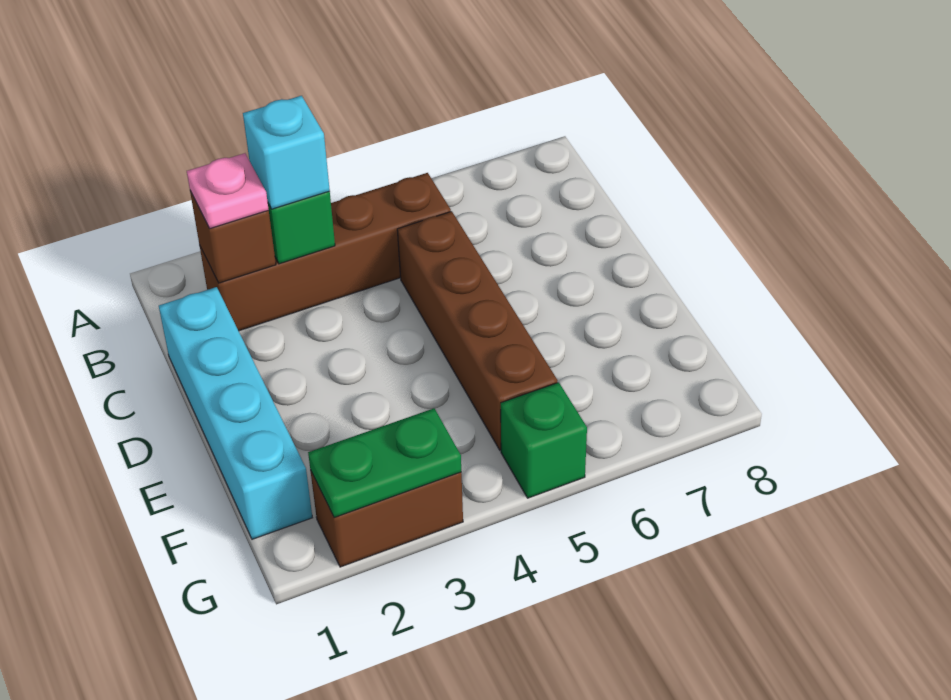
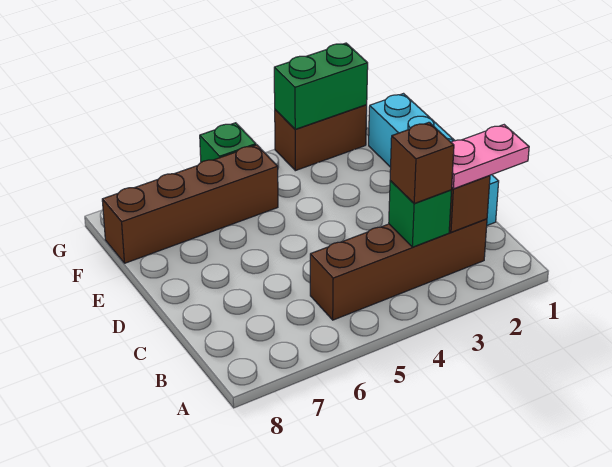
pink plate B2 level 3 -> pink plate B1:B2 level 3
cyan brick B3 level 3 -> brown brick B3 level 3
brown brick C5:F5 level 1 -> brown brick F5:F8 level 1
green plate G2:G3 level 2 -> green brick G2:G3 level 2

